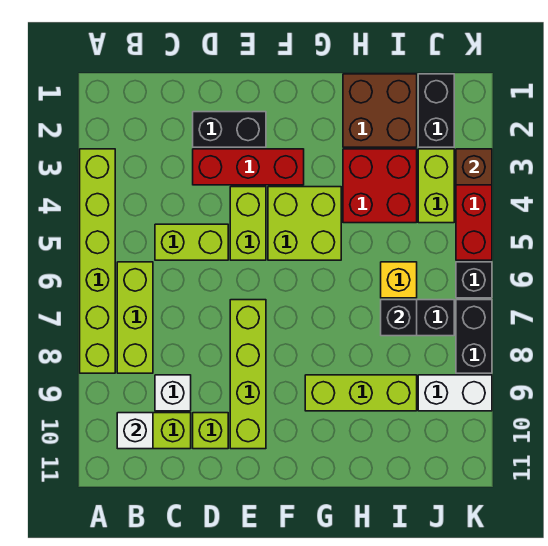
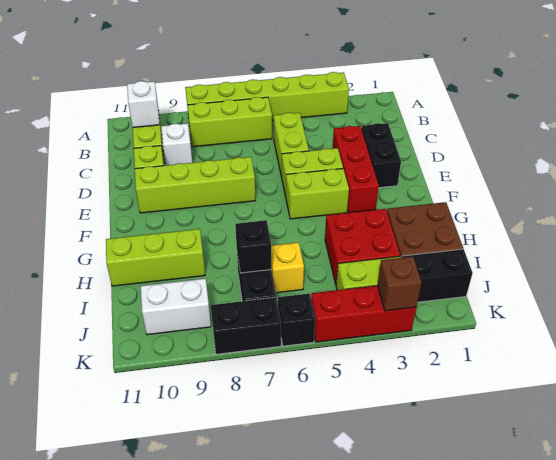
lime brick F4:G5 level 1 -> lime brick F4:F5 level 1
lime brick G9:I9 level 1 -> lime brick H9:H11 level 1
white brick J9:K9 level 1 -> white brick J9:J10 level 1

